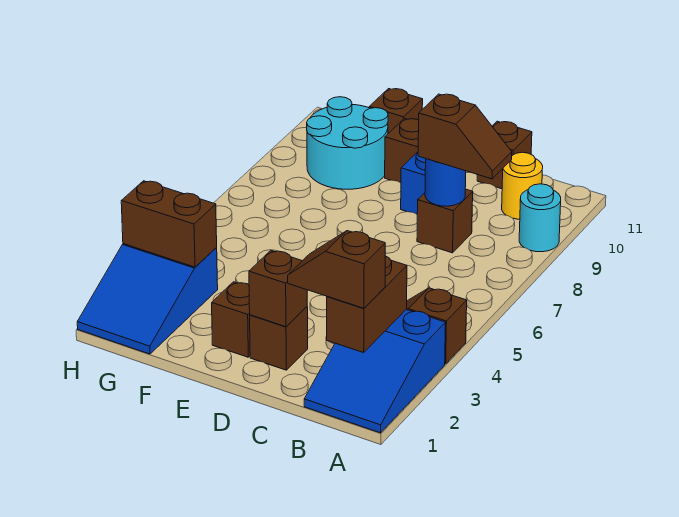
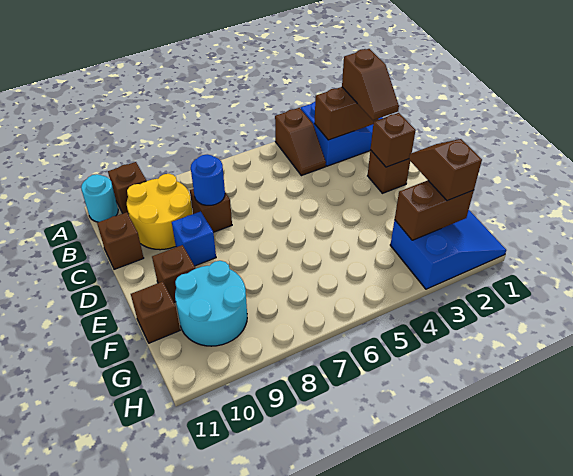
cyan round brick A9 level 1 -> cyan round brick A11 level 1
brown slope B8:C8 level 3 top C -> brown slope F2:G2 level 3 top G
yellow round brick B10 level 1 -> yellow round brick B9:C10 level 1
brown brick E2 level 1 -> brown brick A10 level 1
brown brick G3:H3 level 2 -> brown brick G2:G3 level 2

